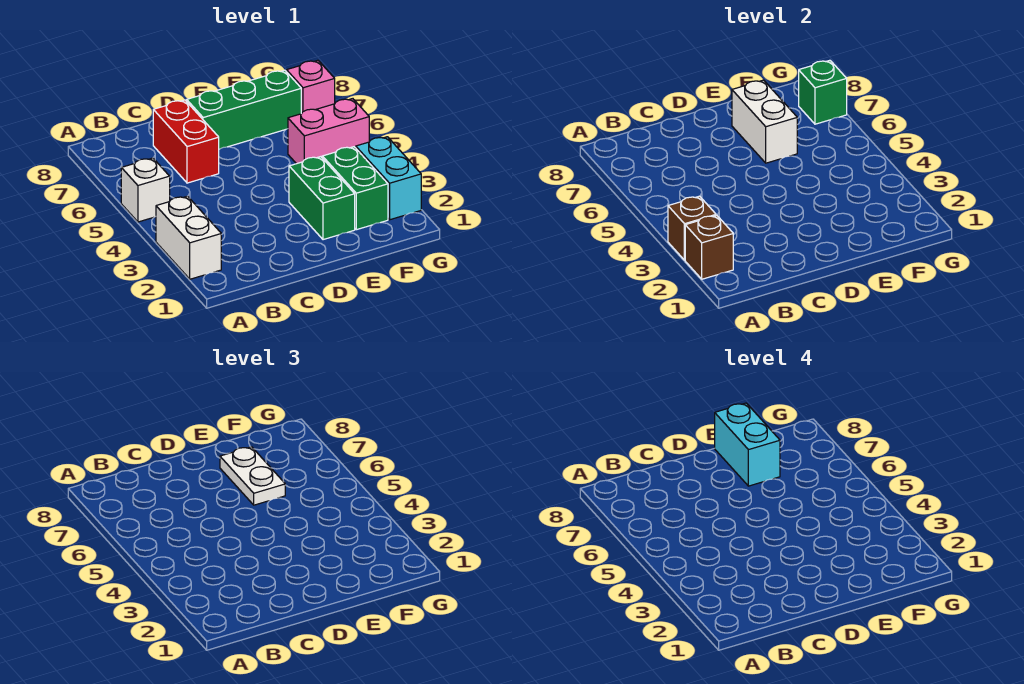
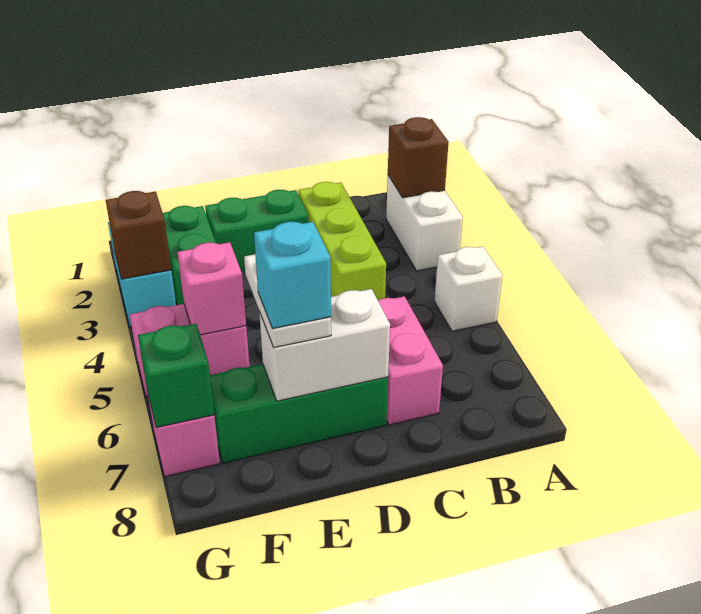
brown brick A3 level 2 -> brown brick G3 level 2
none -> lime brick C2:C4 level 1
red brick C6:C7 level 1 -> pink brick C6:C7 level 1
green brick E2:E3 level 1 -> green brick D2:E2 level 1
white brick E6:E7 level 2 -> white brick D7:E7 level 2
cyan brick E7:E8 level 4 -> cyan brick E7 level 4
none -> pink brick F5 level 2

